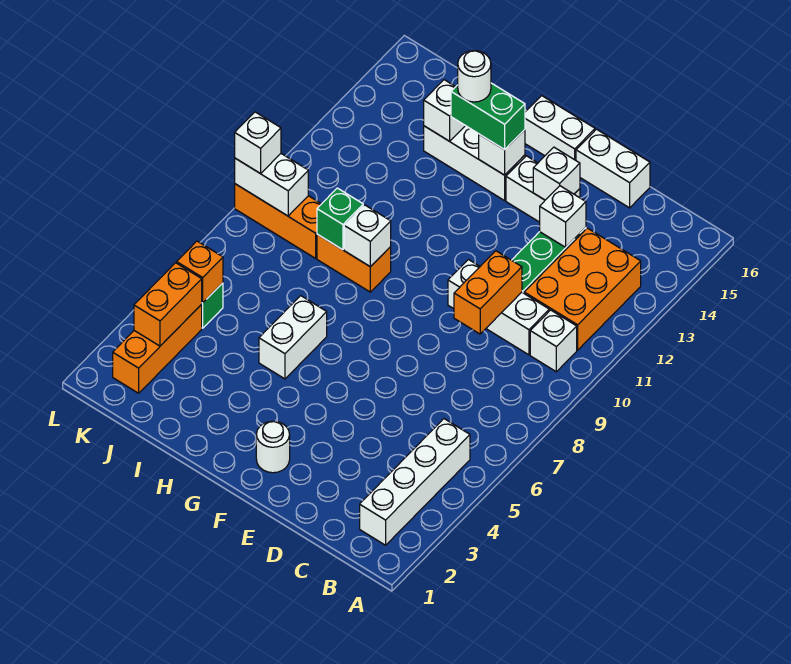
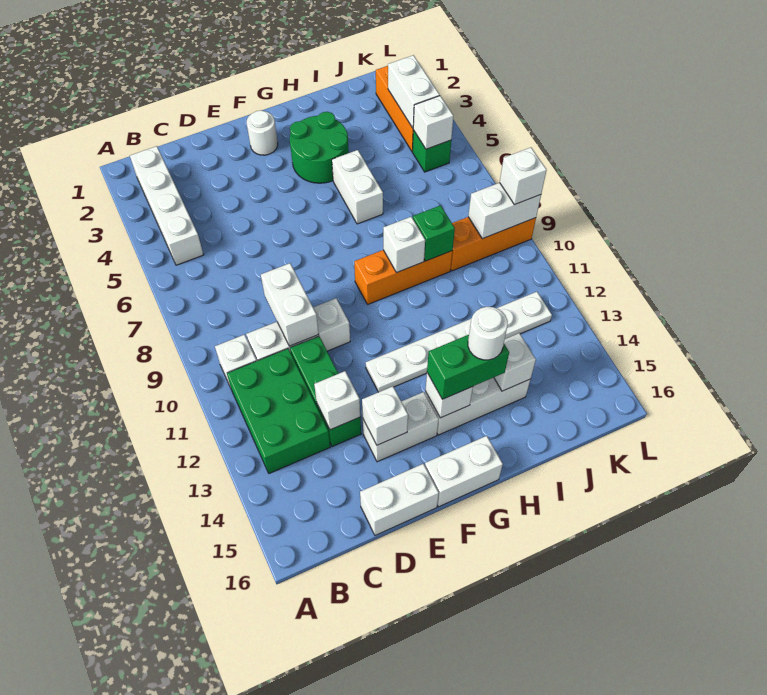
orange brick B11:C13 level 1 -> green brick B11:C13 level 1
orange brick D9:D10 level 2 -> white brick D9:D10 level 2
none -> white plate F12:K12 level 1
none -> green round brick G3:H4 level 1
orange brick H9:I9 level 1 -> orange brick G9:I9 level 1
orange brick K3:K4 level 2 -> white brick K3:K4 level 2
orange brick K5 level 2 -> white brick K5 level 2

